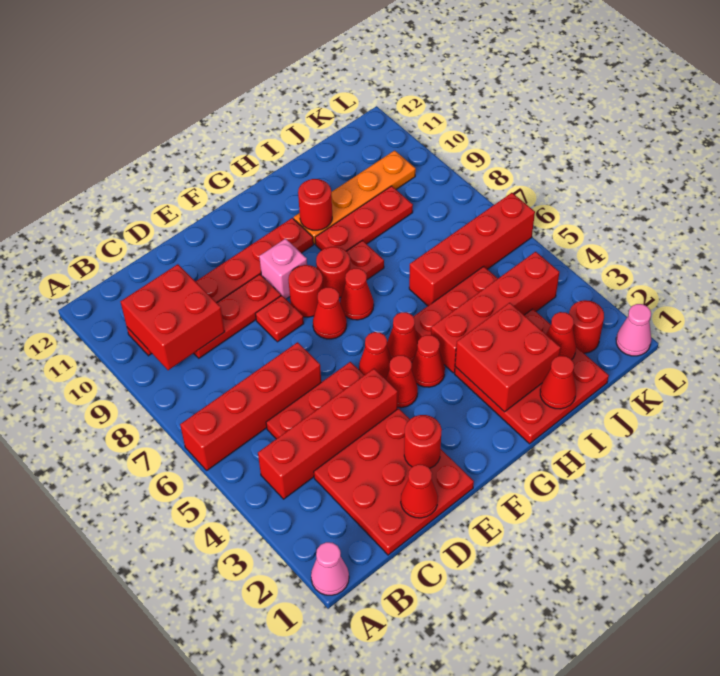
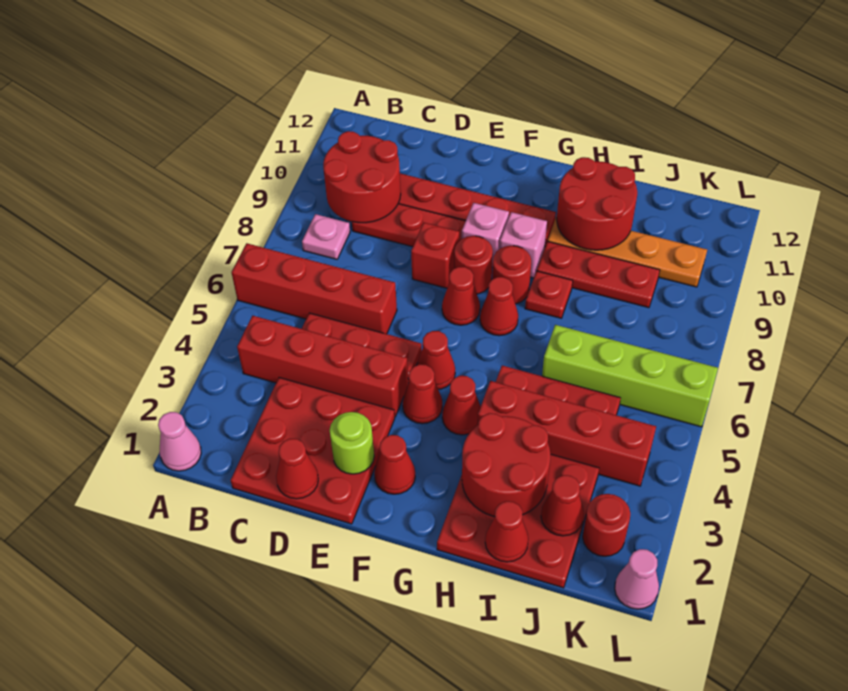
none -> pink plate B8 level 1
red brick B9:C10 level 2 -> red round brick B9:C10 level 2
red round brick E2 level 2 -> lime round brick E2 level 2
red plate E8 level 1 -> red brick E8 level 1
red cone G5 level 1 -> red cone F2 level 1
none -> pink brick G9 level 1
red brick H2:I3 level 2 -> red round brick H2:I3 level 2
red round brick H10 level 2 -> red round brick H10:I11 level 2
red brick I6:L6 level 1 -> lime brick I6:L6 level 1

